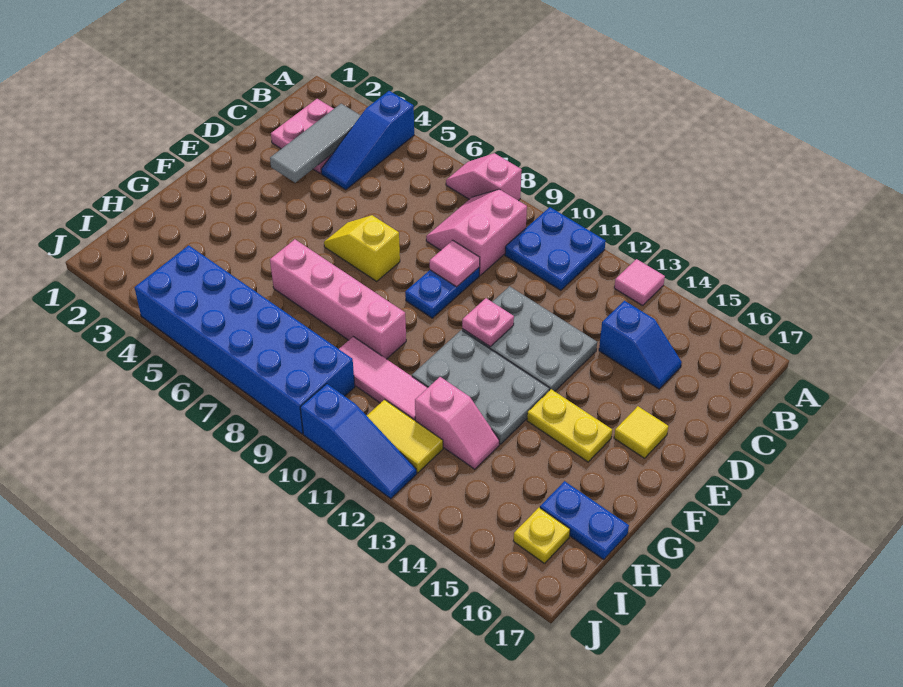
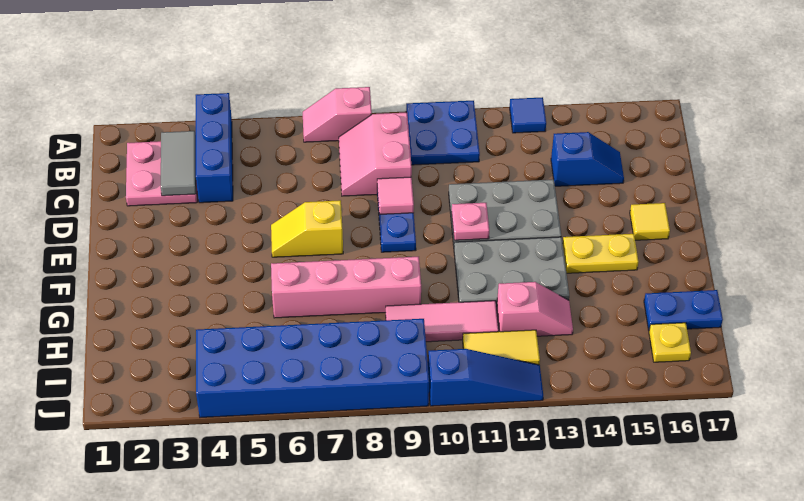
blue slope A4:C4 level 1 top A -> blue brick A4:C4 level 1
pink tile A13 level 1 -> blue tile A13 level 1
grey tile B3:D3 level 2 -> grey tile B3:C3 level 2

